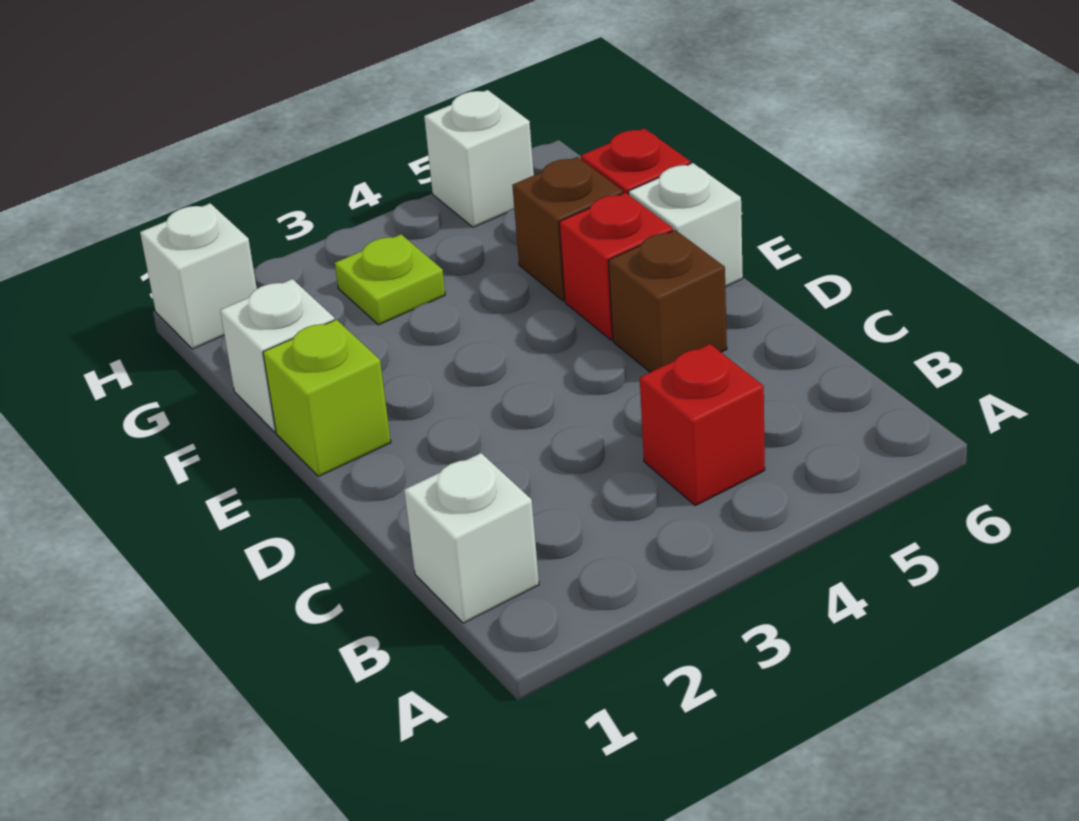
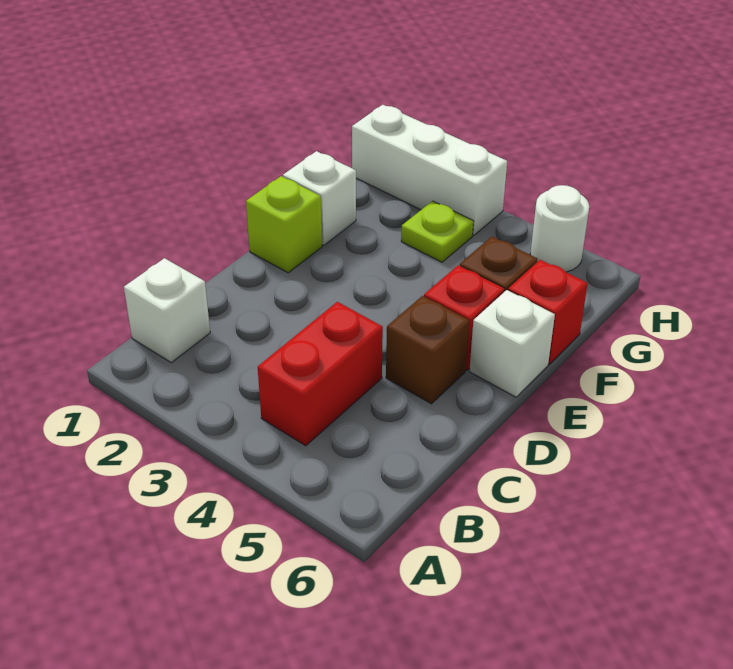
red brick B4 level 1 -> red brick B4:C4 level 1
white brick H1 level 1 -> white brick H1:H3 level 1
white brick H5 level 1 -> white round brick H5 level 1

